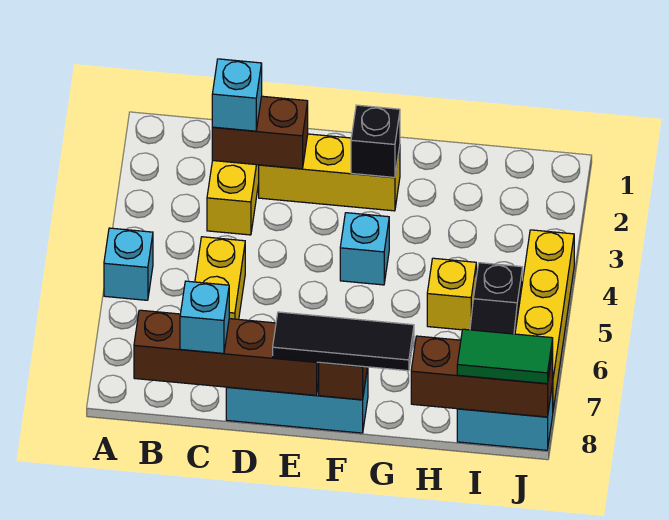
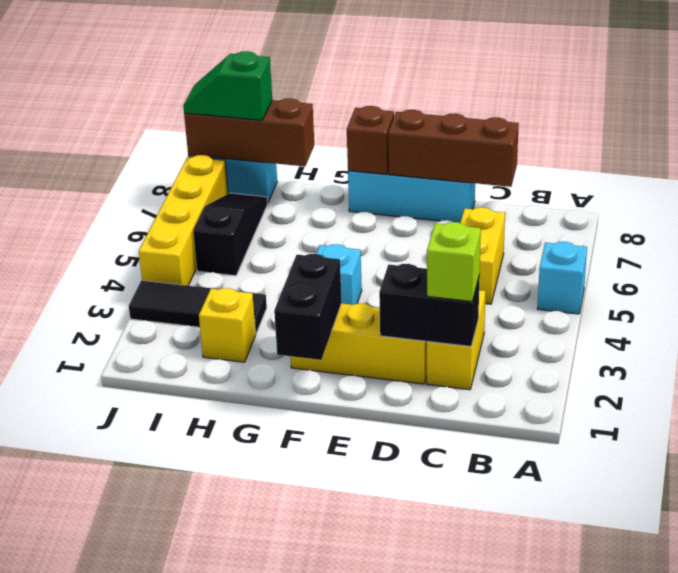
brown brick B8:E8 level 2 -> brown brick C8:E8 level 2
brown brick C2:D2 level 2 -> black brick C2:D2 level 2
cyan brick C2 level 3 -> lime brick C2 level 3
cyan brick C8 level 3 -> none
black tile E8:G8 level 3 -> black tile H3:J3 level 1
black brick F2 level 2 -> black brick F1:F2 level 2
yellow brick H5 level 1 -> yellow brick H2 level 1
green tile I8:J8 level 3 -> green slope I8:J8 level 3 top I

